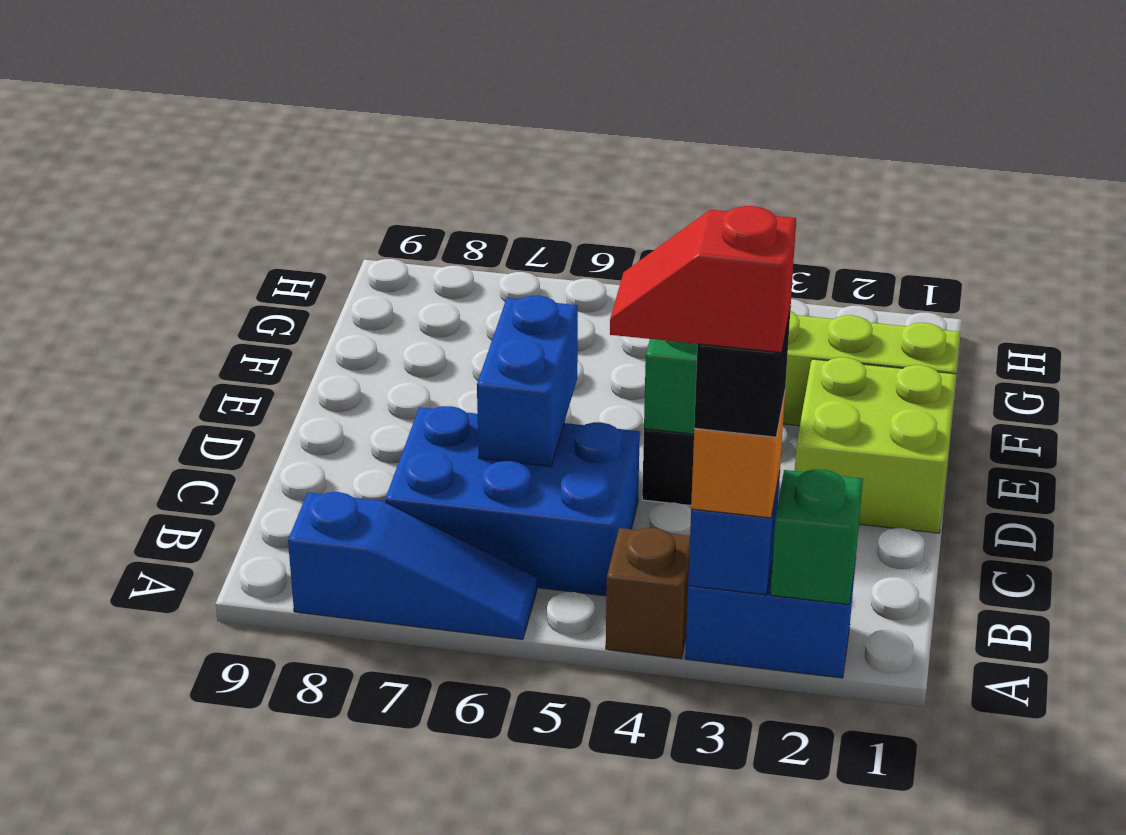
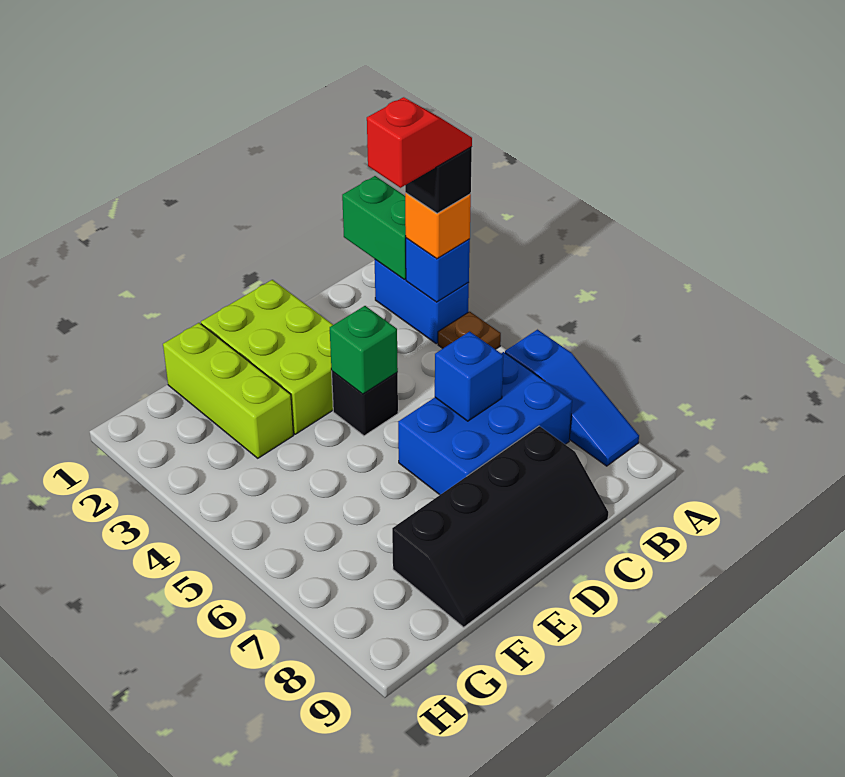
green brick A2 level 2 -> green brick A1:A2 level 2
red slope A3:A4 level 5 top 3 -> red slope A3:B3 level 5 top B
brown brick A4 level 1 -> brown plate A4 level 1
blue slope A6:A8 level 1 top 8 -> blue slope A6:A8 level 1 top 6
blue brick B5:C7 level 1 -> blue brick B6:D7 level 1
blue brick C6:D6 level 2 -> blue brick C6 level 2
none -> black slope C8:F9 level 1 top 8
lime brick D1:E2 level 1 -> lime brick D1:E3 level 1

